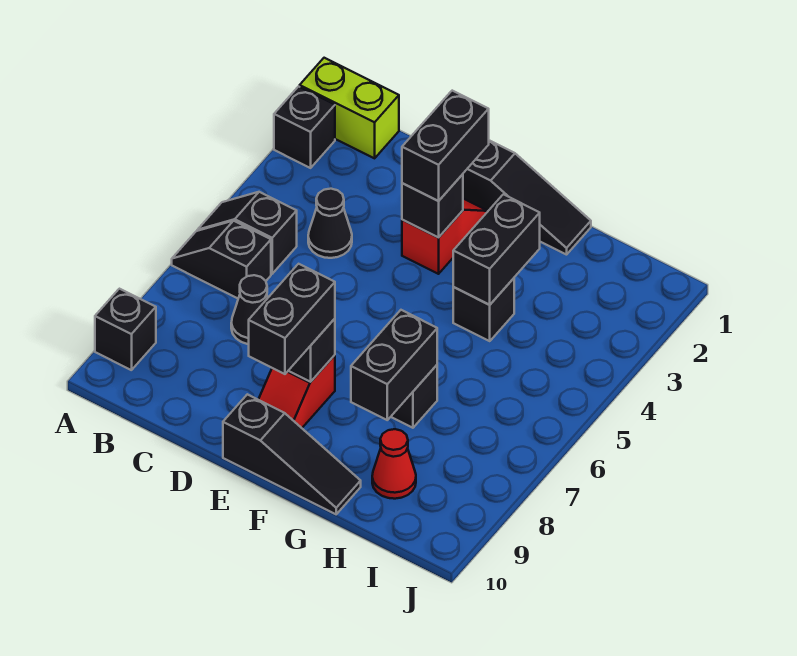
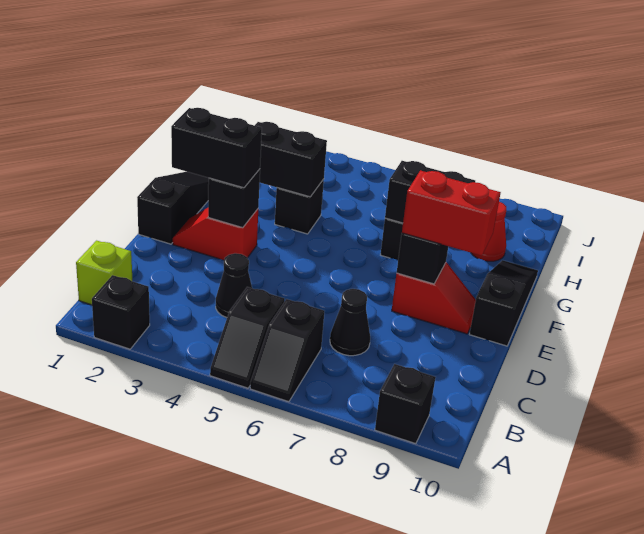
lime brick A1:B1 level 1 -> lime brick B1 level 1
black brick E8:E9 level 3 -> red brick E8:E9 level 3

